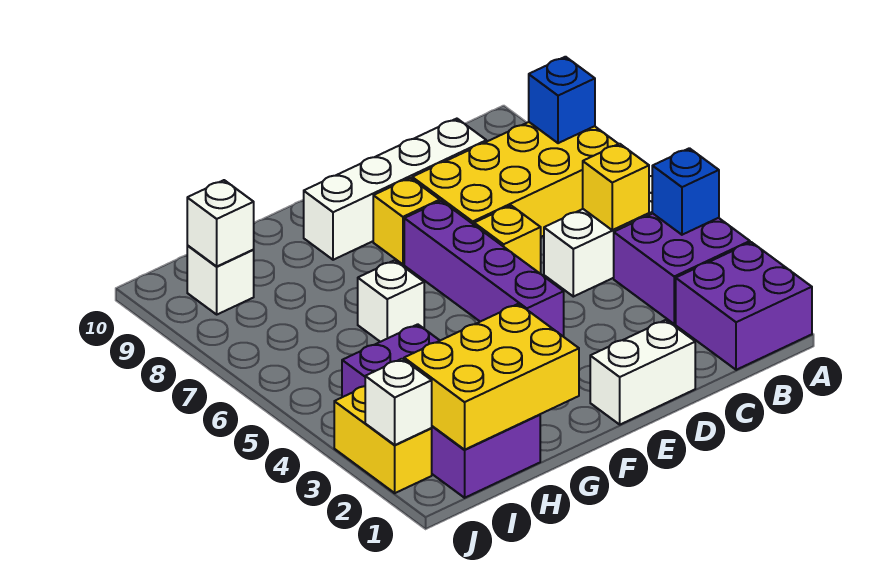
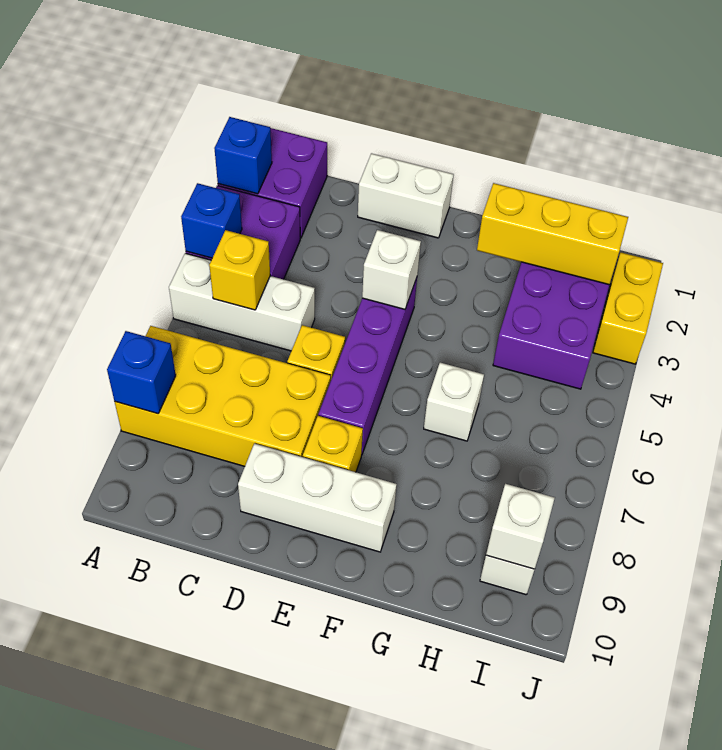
none -> blue brick A2 level 2
white brick C9:F9 level 1 -> white brick D9:F9 level 1
yellow brick G1:I2 level 2 -> yellow brick G2:I2 level 2
white brick J2 level 2 -> white brick E4 level 2

